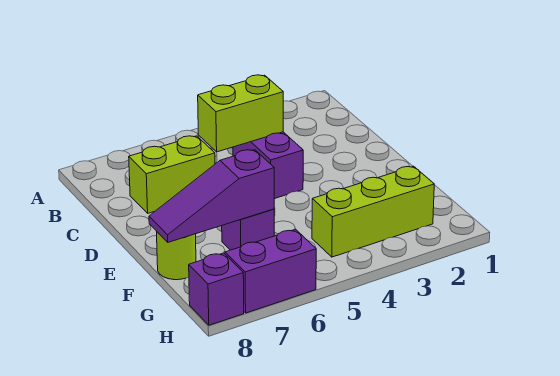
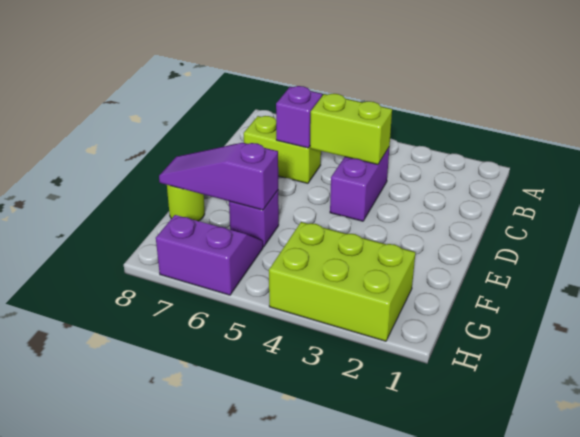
lime brick G2:G4 level 1 -> lime brick G2:H4 level 1
purple brick H8 level 1 -> purple brick C6 level 2

